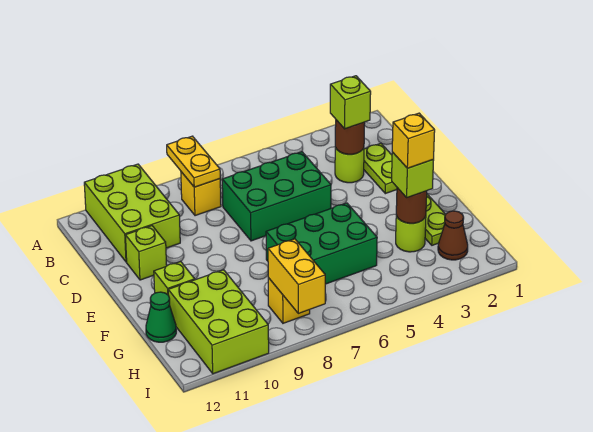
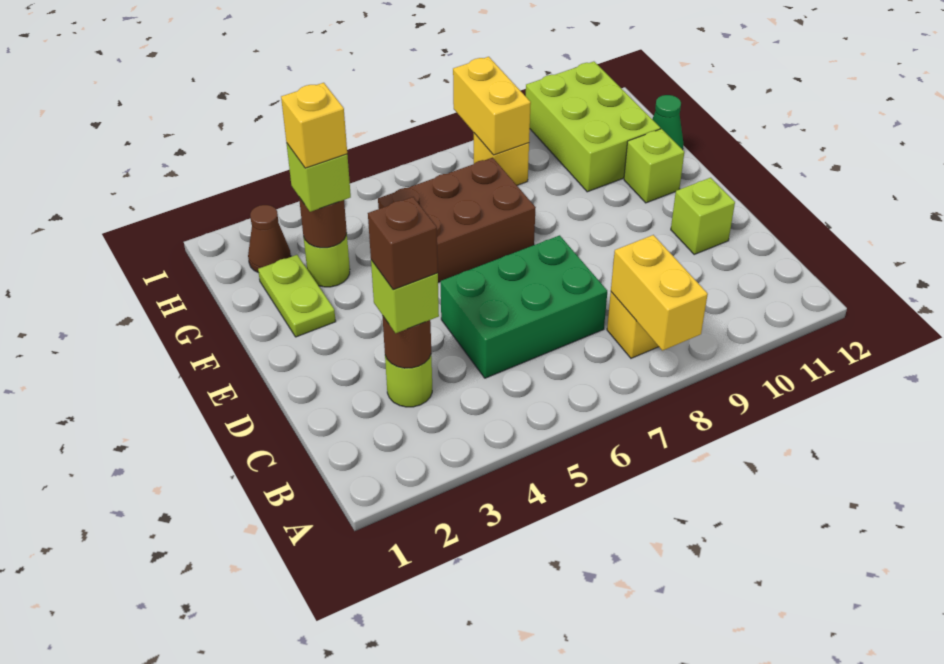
yellow plate A8:B8 level 2 -> yellow brick A8:B8 level 2
lime brick A10:C11 level 1 -> none
lime plate C2:D2 level 1 -> none
none -> brown brick C3 level 4
green brick F5:G7 level 1 -> brown brick F5:G7 level 1

